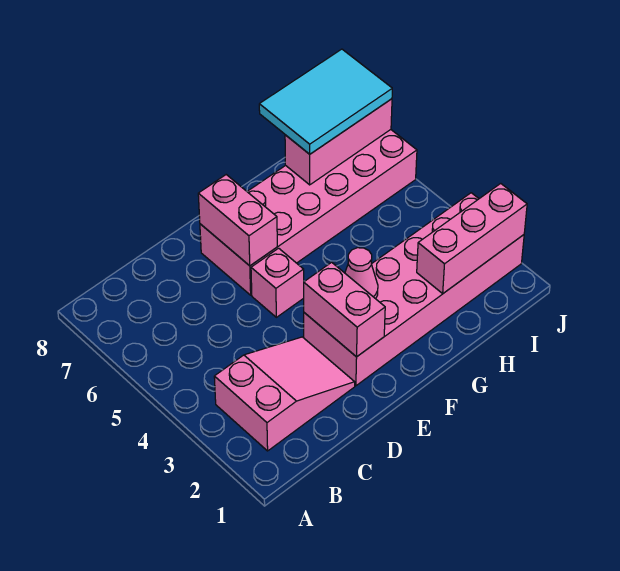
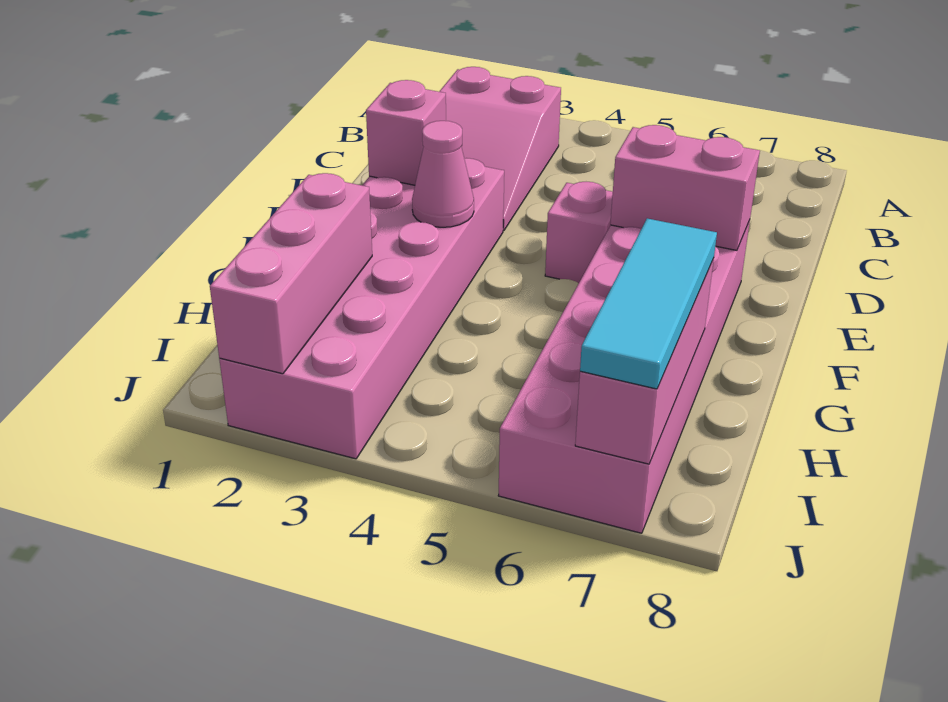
pink brick E2:E3 level 2 -> pink brick E2 level 2
cyan tile H7:J8 level 3 -> cyan tile H7:J7 level 3

